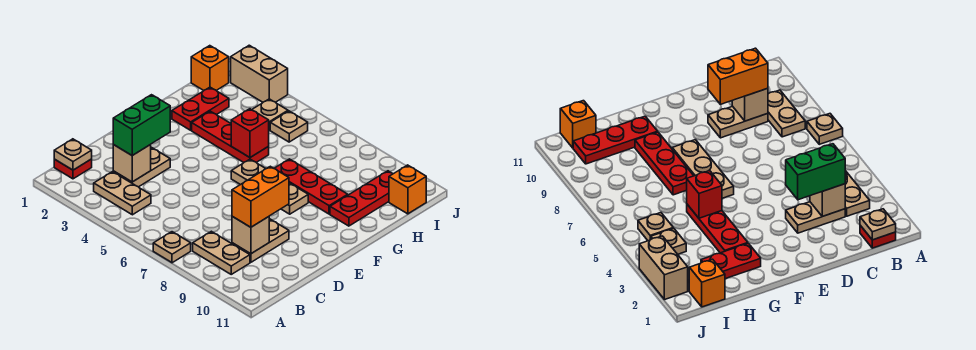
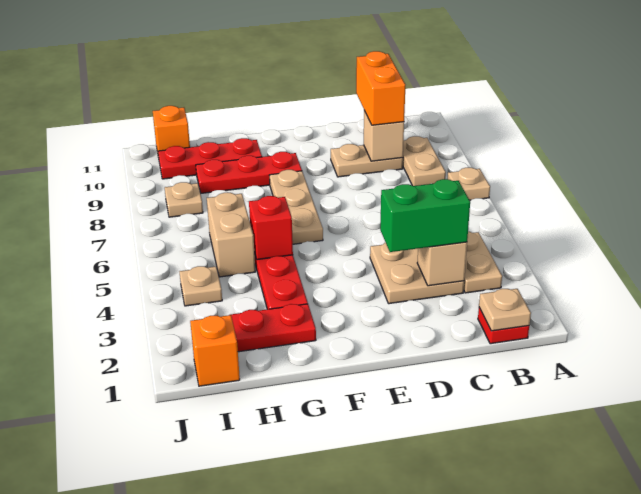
tan plate C3:D3 level 1 -> tan plate C3:D4 level 1
orange brick C9:D9 level 3 -> orange brick C9:C10 level 3
red plate G7:G9 level 1 -> red plate F9:H9 level 1
tan plate I5 level 1 -> tan plate I8 level 1
tan brick J2:J3 level 1 -> tan brick H5:H6 level 1

